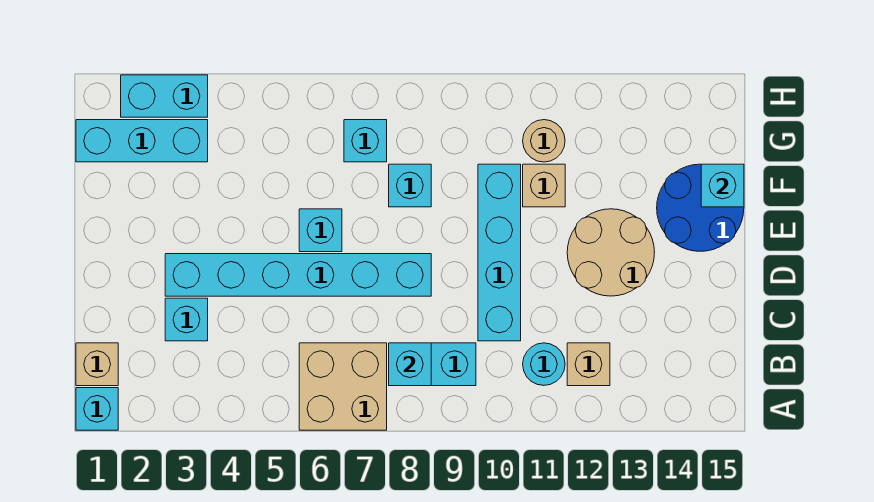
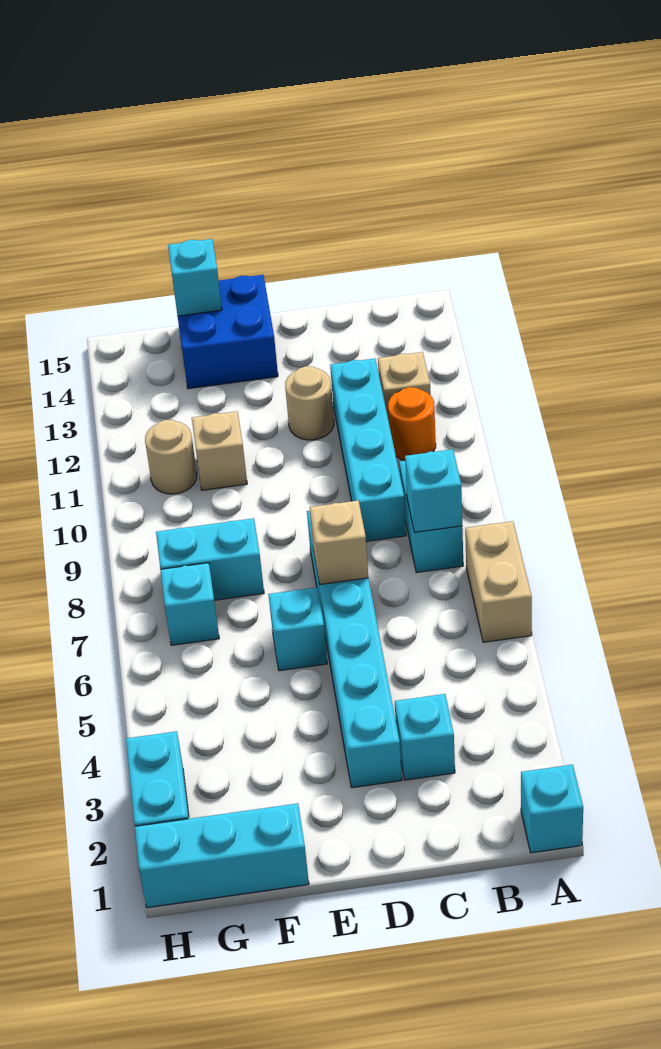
tan brick A6:B7 level 1 -> tan brick A6:A7 level 1
tan brick B1 level 1 -> tan brick D7 level 2
cyan round brick B11 level 1 -> orange round brick B11 level 1
cyan brick C10:F10 level 1 -> cyan brick C9:C12 level 1
tan round brick D12:E13 level 1 -> tan round brick D12 level 1
blue round brick E14:F15 level 1 -> blue brick E14:F15 level 1
cyan brick F8 level 1 -> cyan brick F8:G8 level 1
cyan brick G1:G3 level 1 -> cyan brick F1:H1 level 1

